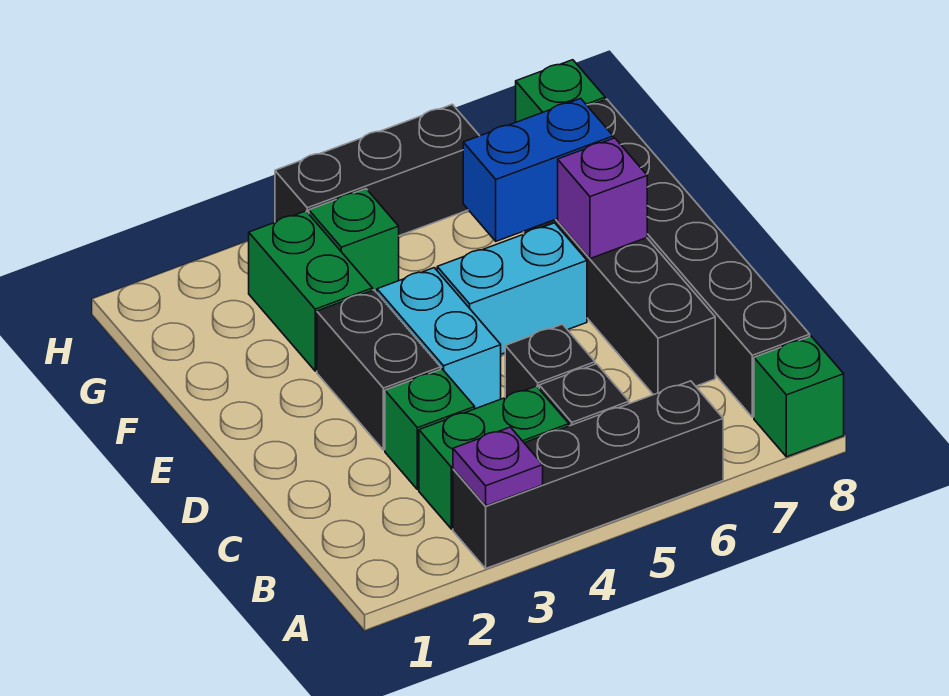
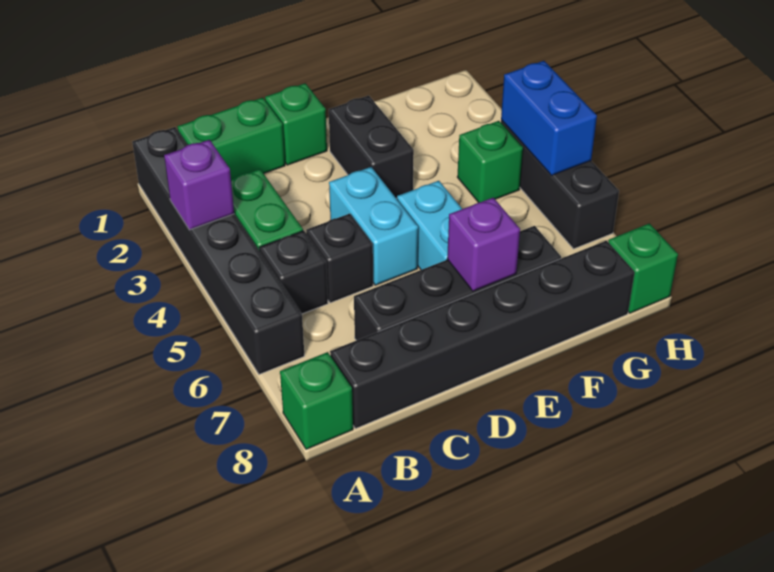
black brick A3:A6 level 1 -> black brick A1:A6 level 1
purple plate A3 level 2 -> purple brick A3 level 2
green brick C3 level 1 -> green brick D1 level 1
black brick D3:E3 level 1 -> black brick E2:E3 level 1
cyan brick D4:E4 level 1 -> cyan brick D4:D5 level 1
green brick F3:G3 level 1 -> green brick B1:C1 level 1
blue brick F6:F7 level 2 -> blue brick H4:H5 level 2

